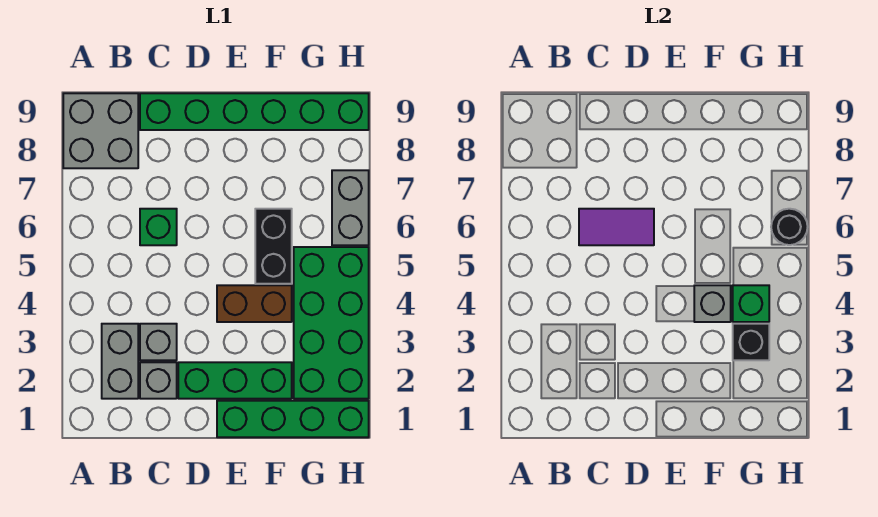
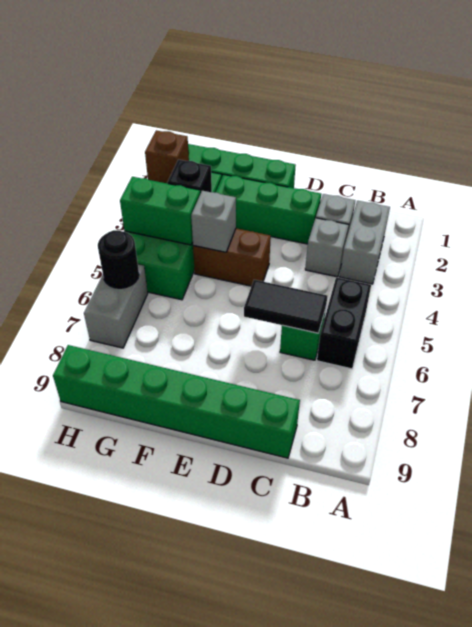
grey brick A8:B9 level 1 -> none
purple tile C6:D6 level 2 -> black tile C6:D6 level 2
black brick F5:F6 level 1 -> black brick B5:B6 level 1
green brick G4 level 2 -> green brick G4:H4 level 2
none -> brown brick H2 level 2

